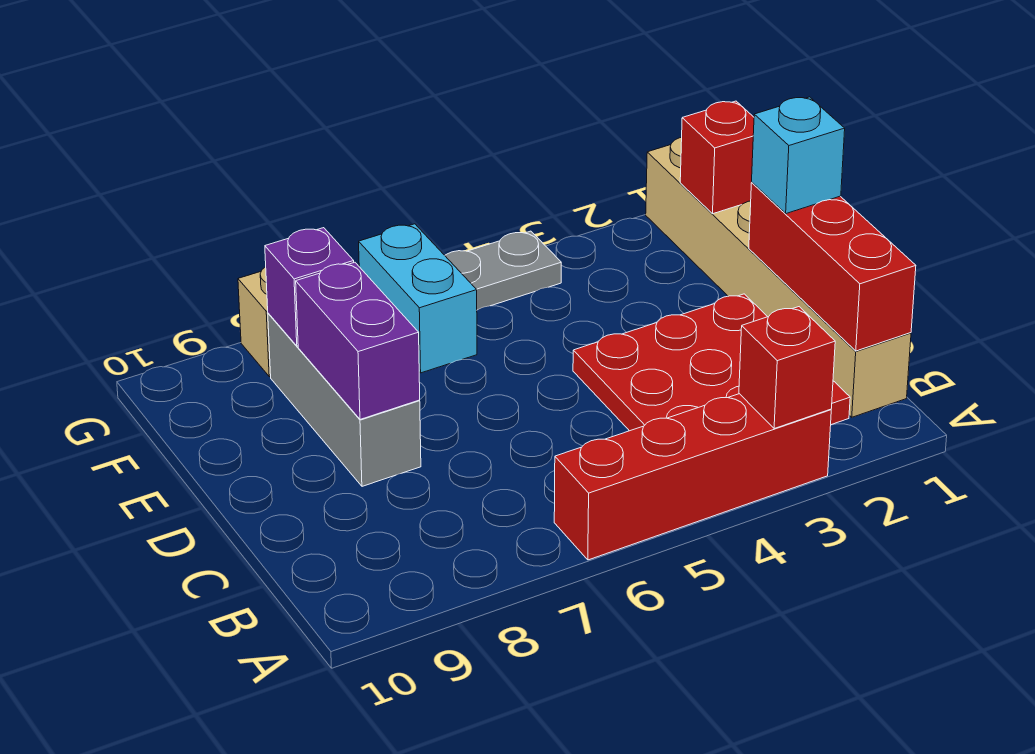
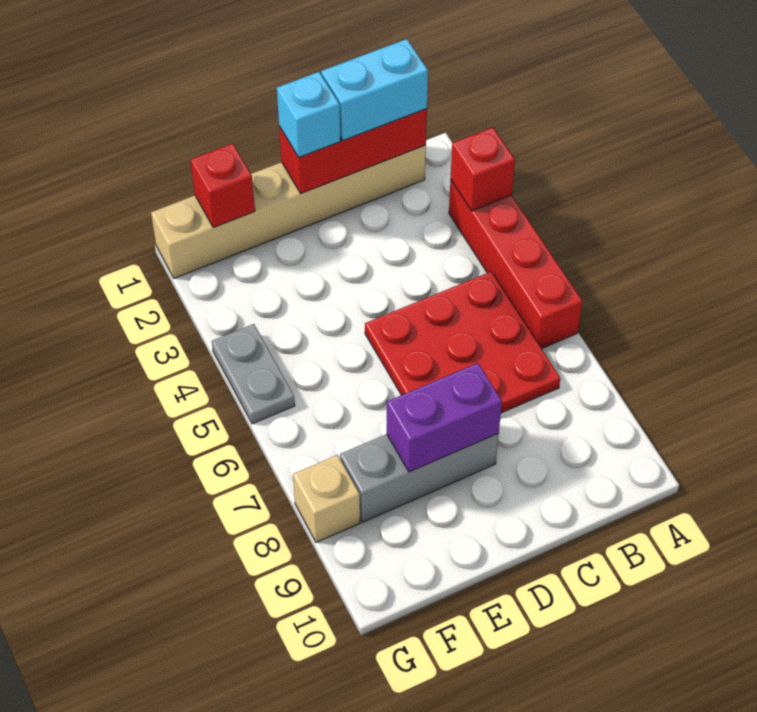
red plate B2:D4 level 1 -> red plate B5:D7 level 1
cyan brick F6:G6 level 1 -> cyan brick B1:C1 level 3
purple brick F8 level 2 -> none

